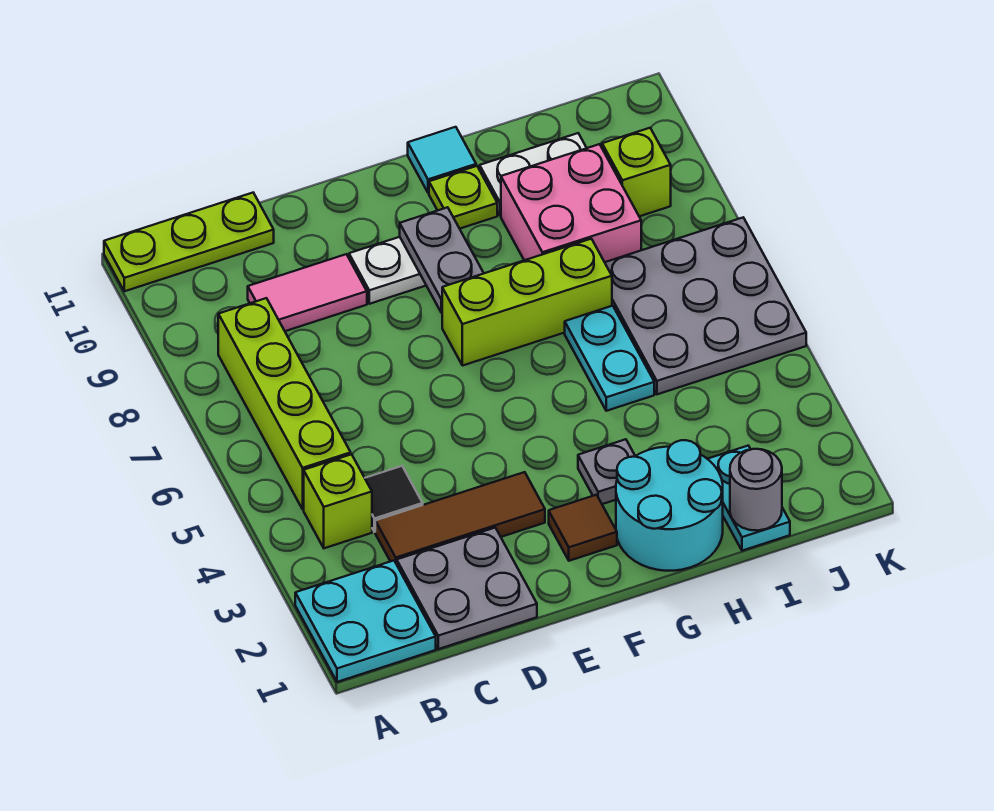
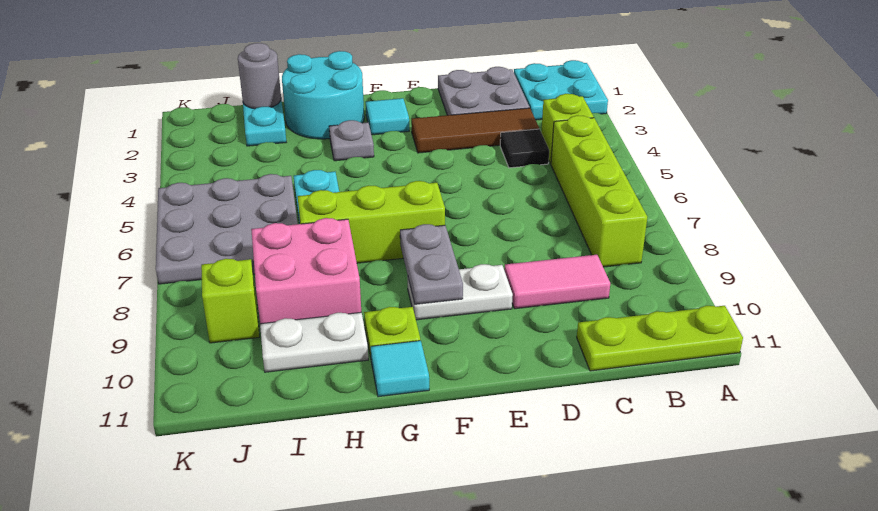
brown tile F2 level 1 -> cyan tile F2 level 1

